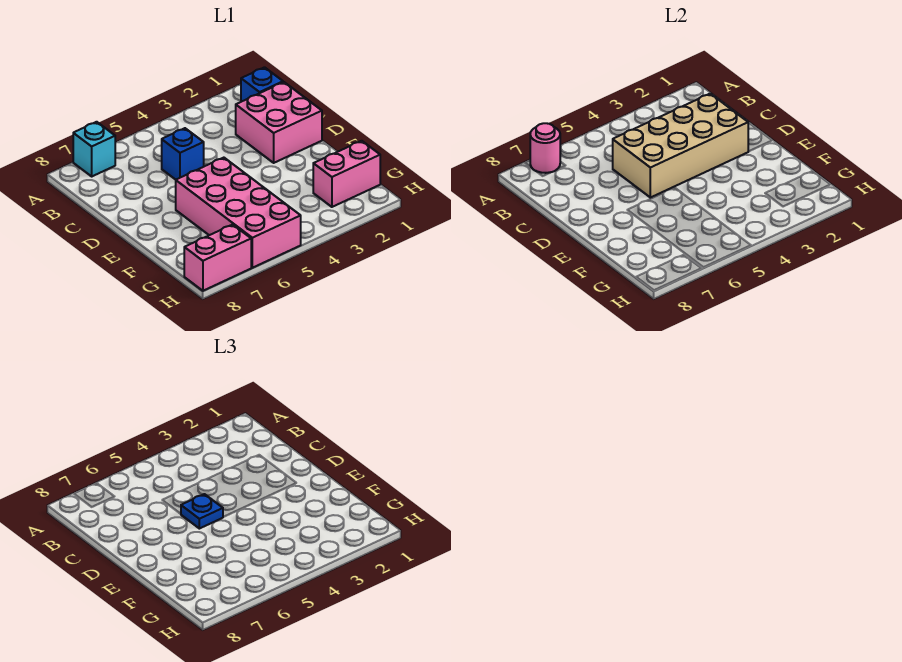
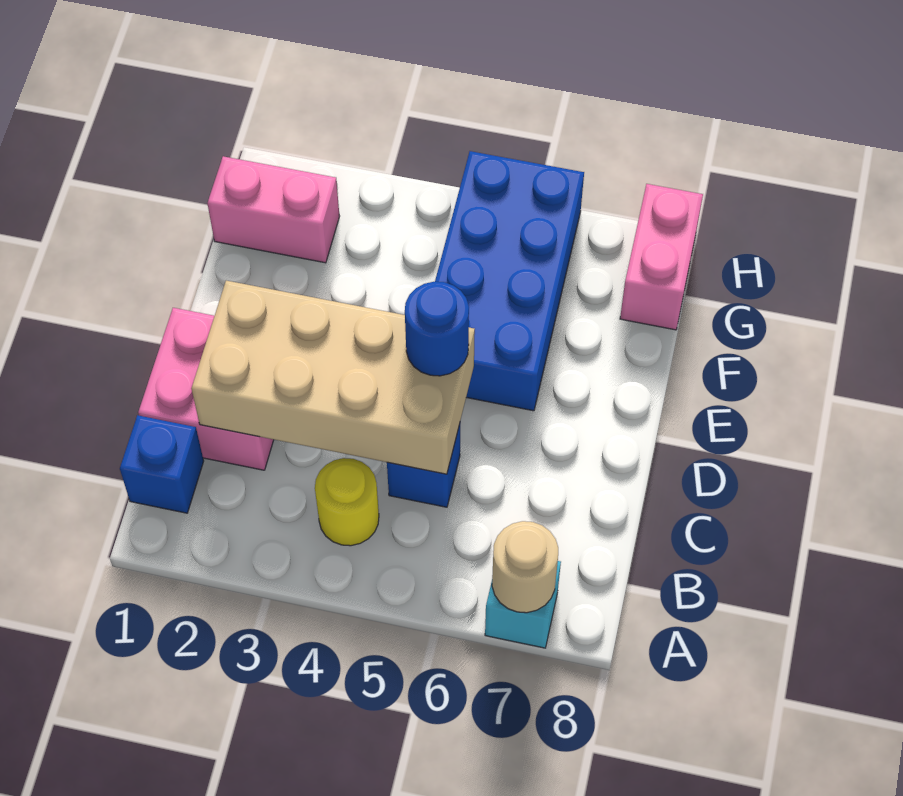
pink round brick A7 level 2 -> tan round brick A7 level 2
none -> yellow round brick B4 level 1
blue plate D5 level 3 -> blue round brick D5 level 3
pink brick E5:H6 level 1 -> blue brick E5:H6 level 1
pink brick H7:H8 level 1 -> pink brick G8:H8 level 1

